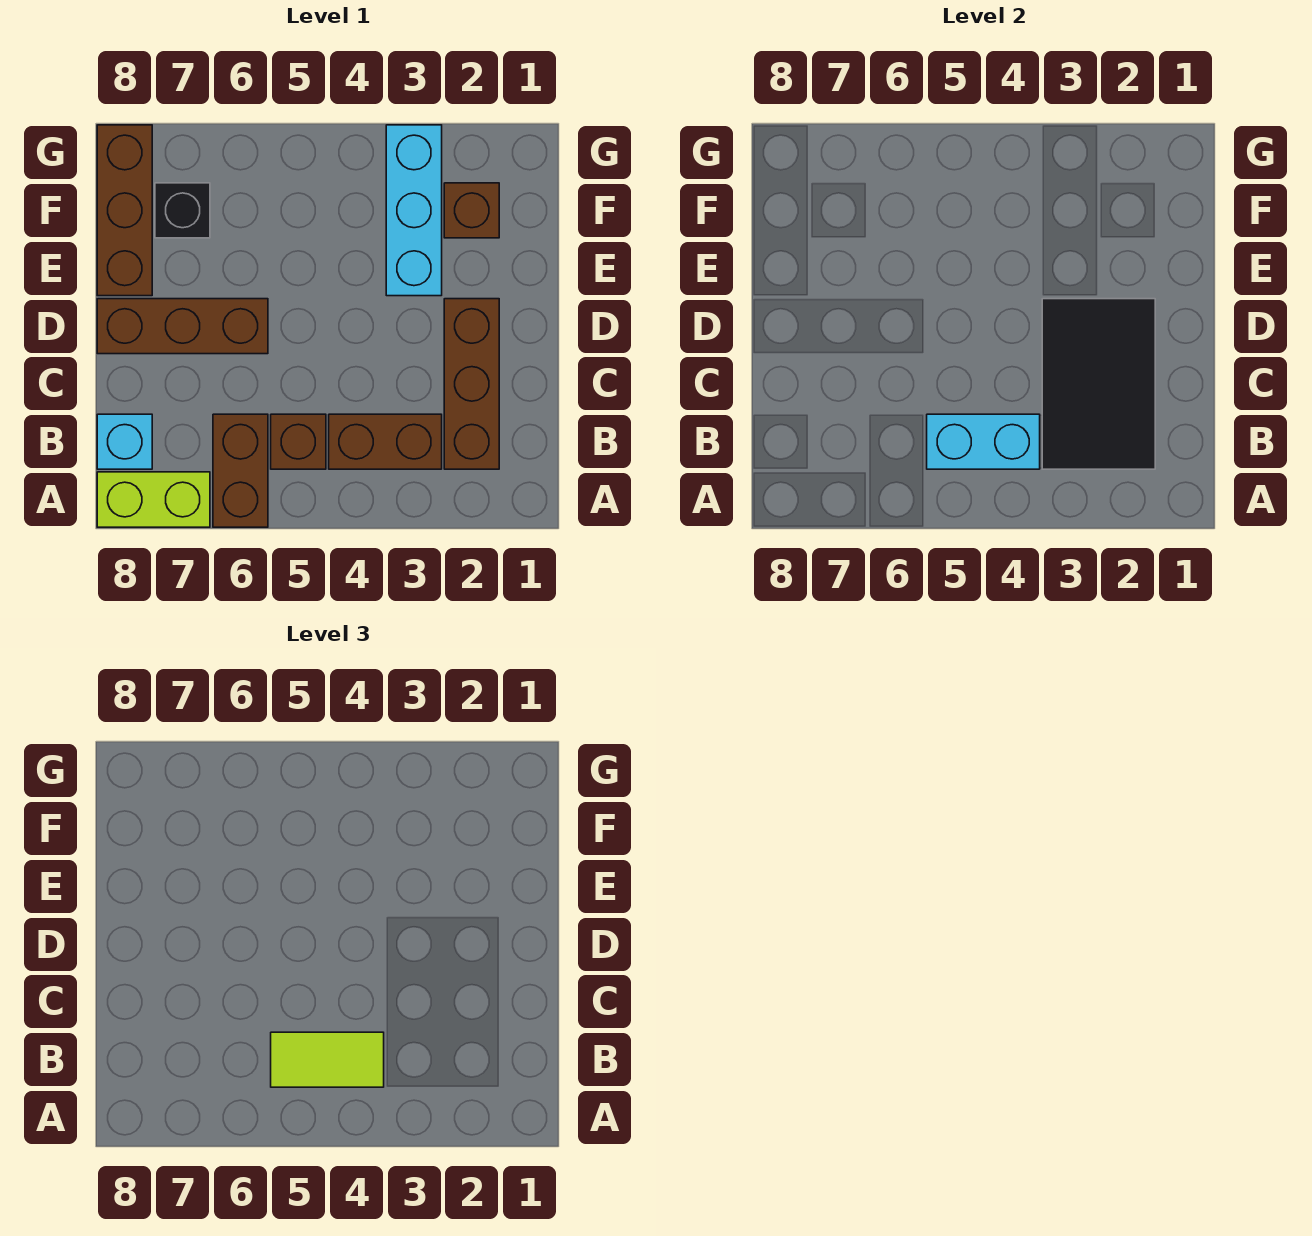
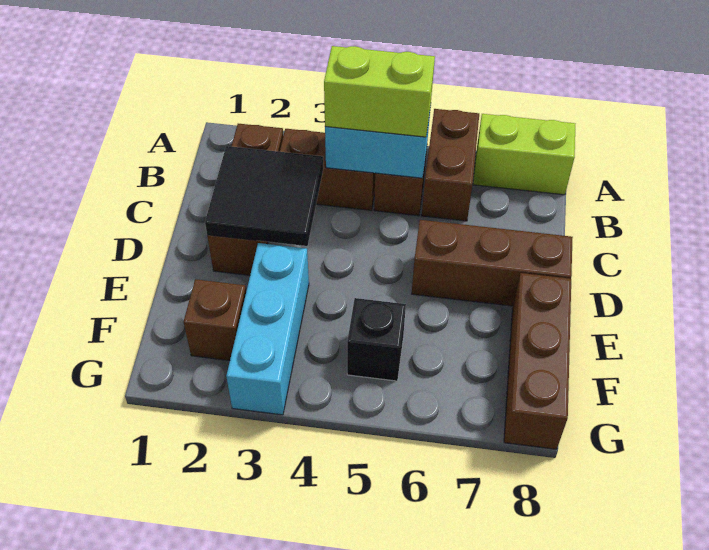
black tile B2:D3 level 2 -> black tile C2:D3 level 2
lime tile B4:B5 level 3 -> lime brick B4:B5 level 3
cyan brick B8 level 1 -> none
black brick F7 level 1 -> black brick F5 level 1

